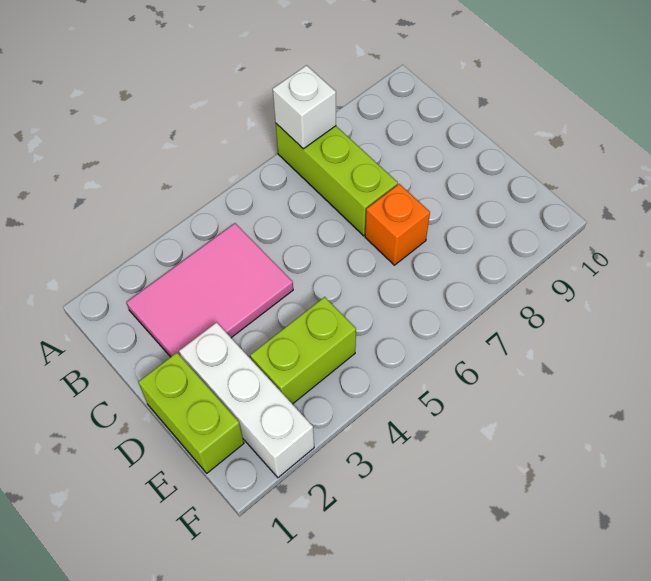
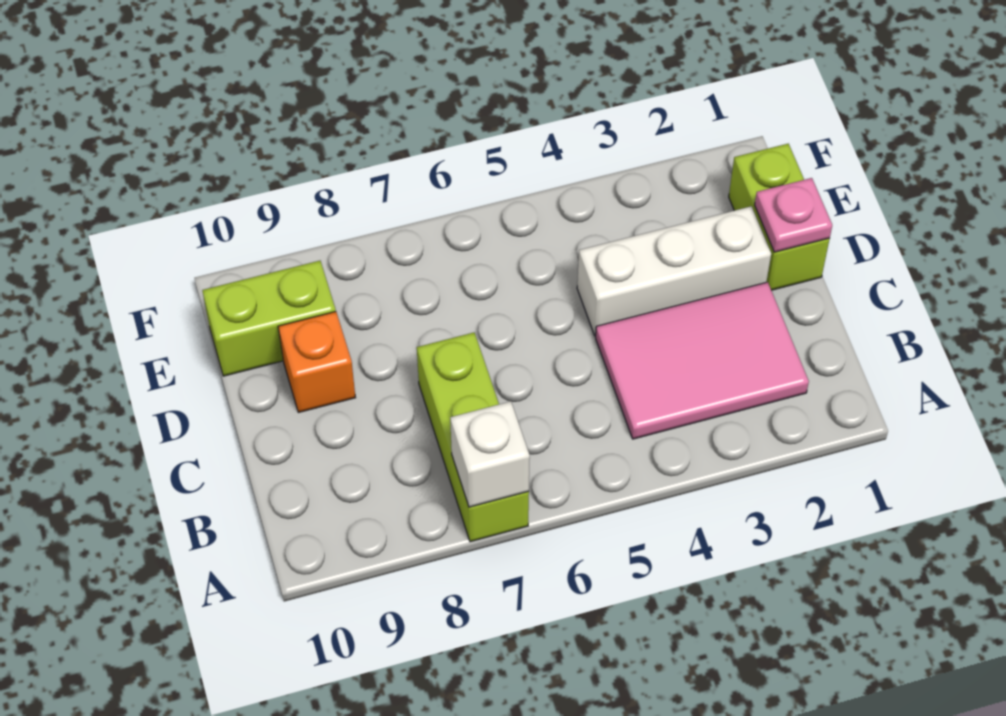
none -> pink plate D1 level 2
white brick D2:F2 level 1 -> white brick D2:D4 level 1
orange brick D7 level 1 -> orange brick D9 level 1
lime brick E3:E4 level 1 -> lime brick E9:E10 level 1

